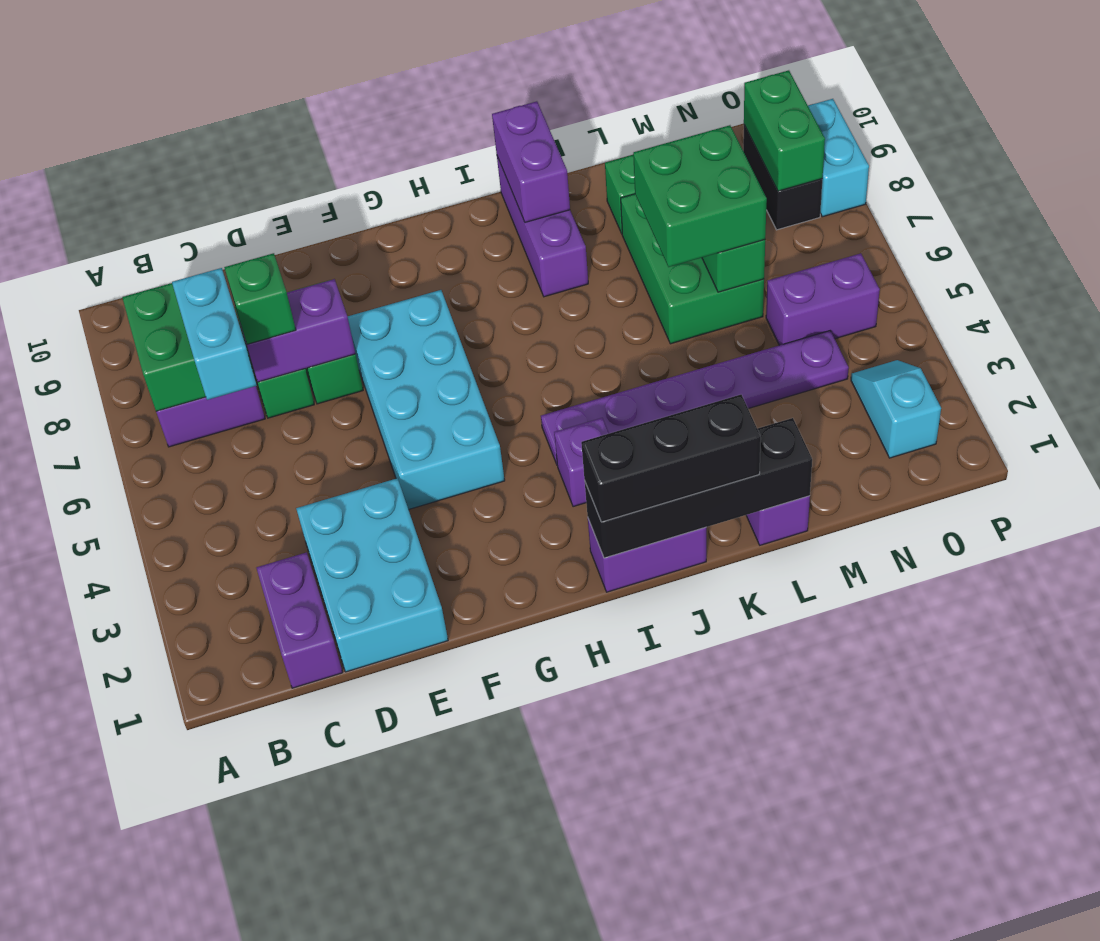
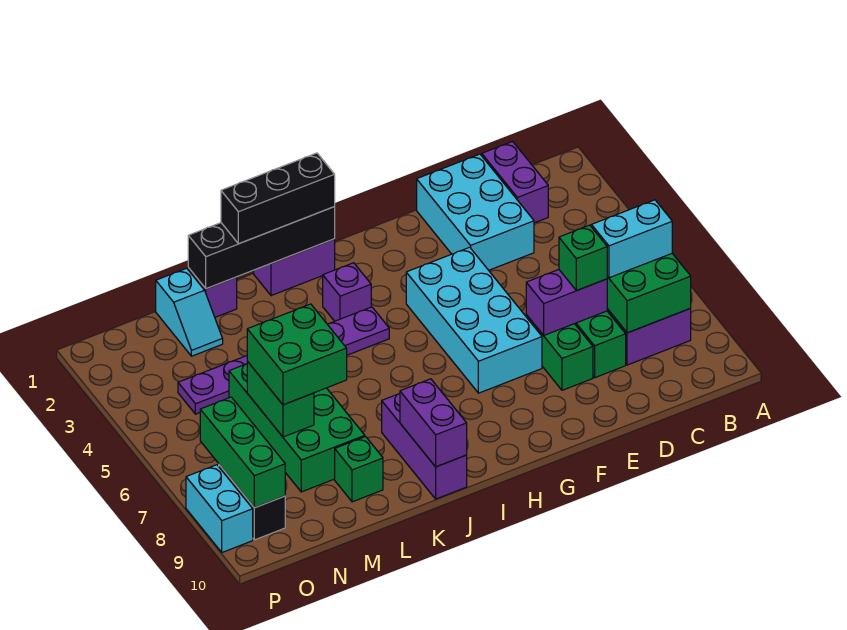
cyan brick C6:C7 level 3 -> cyan brick B7:C7 level 3
green brick L6:M8 level 1 -> green brick L5:M8 level 1
purple brick N5:O5 level 1 -> none
cyan slope O2:O3 level 1 top 2 -> cyan slope M1:M2 level 1 top 1
green brick O8:O9 level 2 -> green brick O7:O9 level 2

